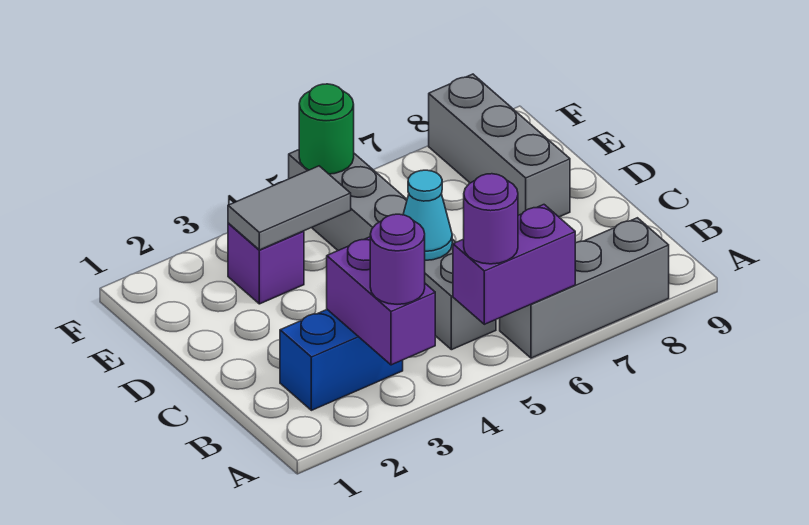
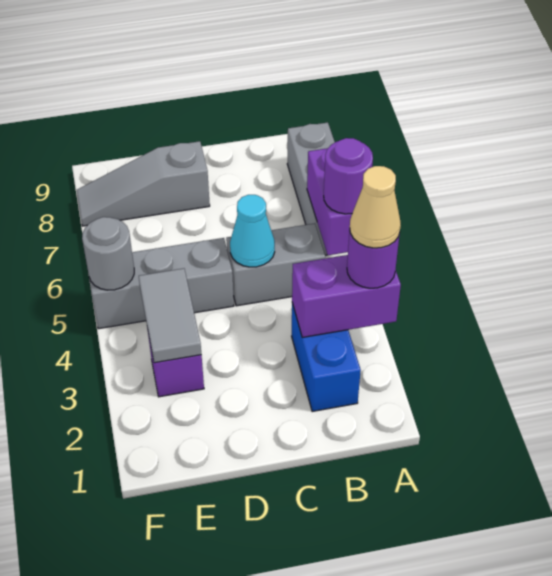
none -> tan cone A3 level 4
grey brick D8:F8 level 1 -> grey slope D8:F8 level 1 top D
green round brick F5 level 2 -> grey round brick F5 level 2

